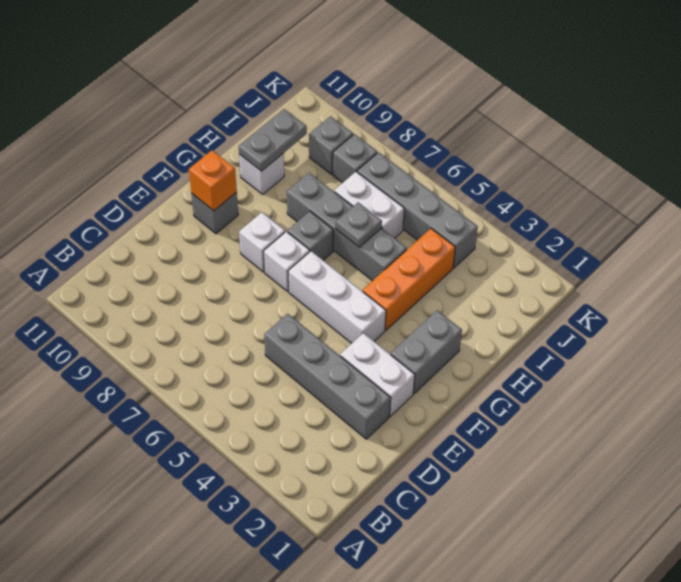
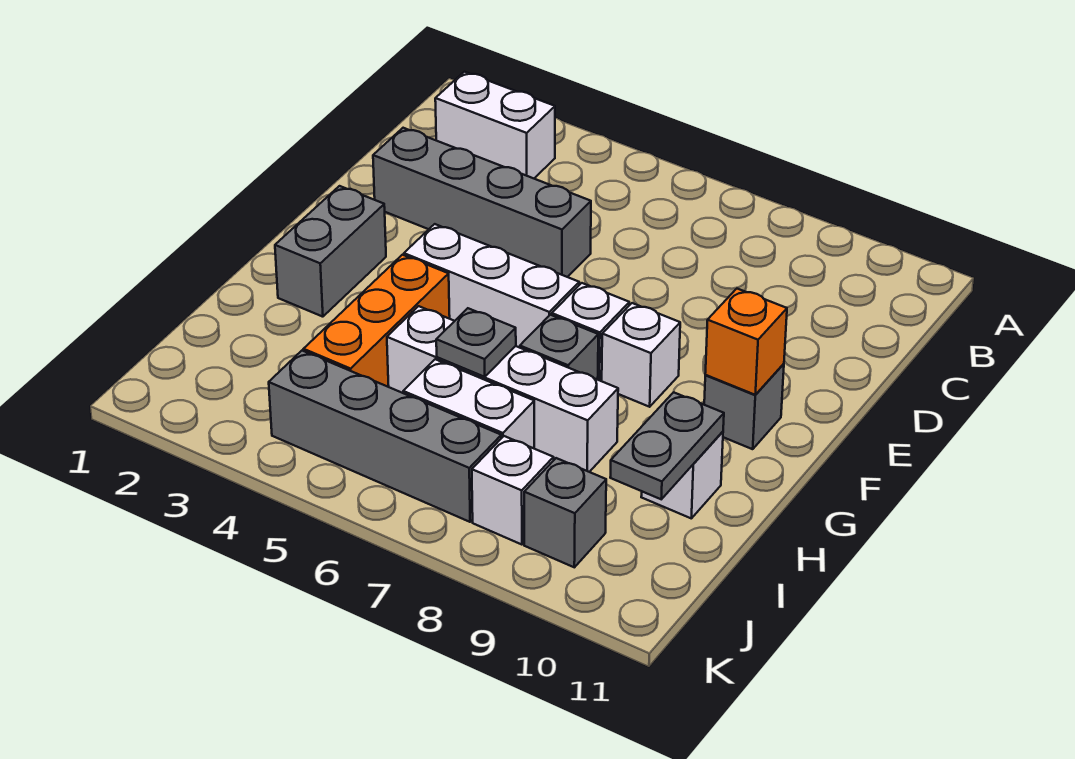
white brick E2:E3 level 1 -> white brick B2:B3 level 1
grey brick H5:H8 level 1 -> white brick H5:H8 level 1
grey brick J8 level 1 -> white brick J8 level 1

